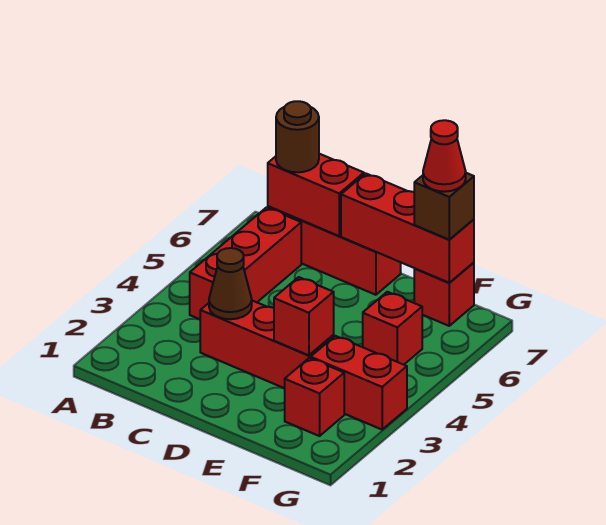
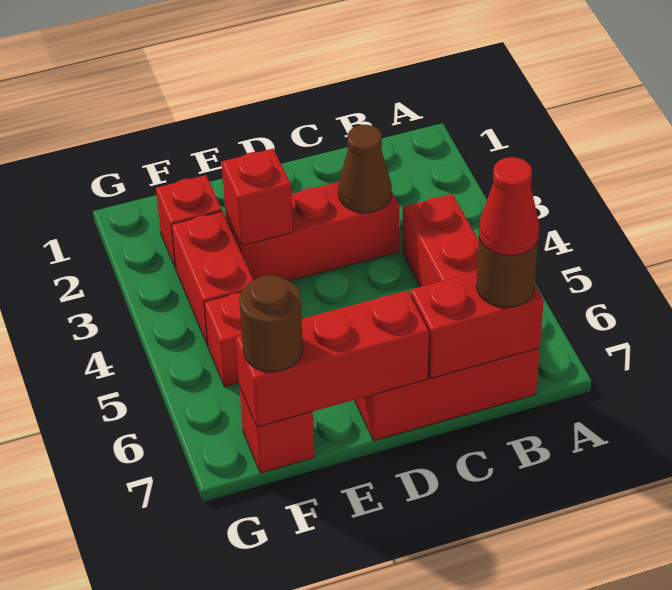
red brick F3:G3 level 1 -> red brick F3:F4 level 1
brown brick F7 level 3 -> brown round brick F7 level 3
red cone F7 level 4 -> red cone B7 level 4

